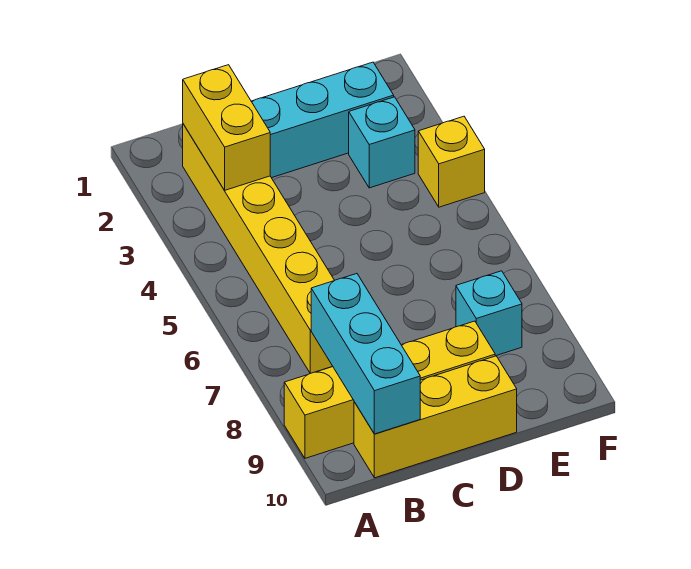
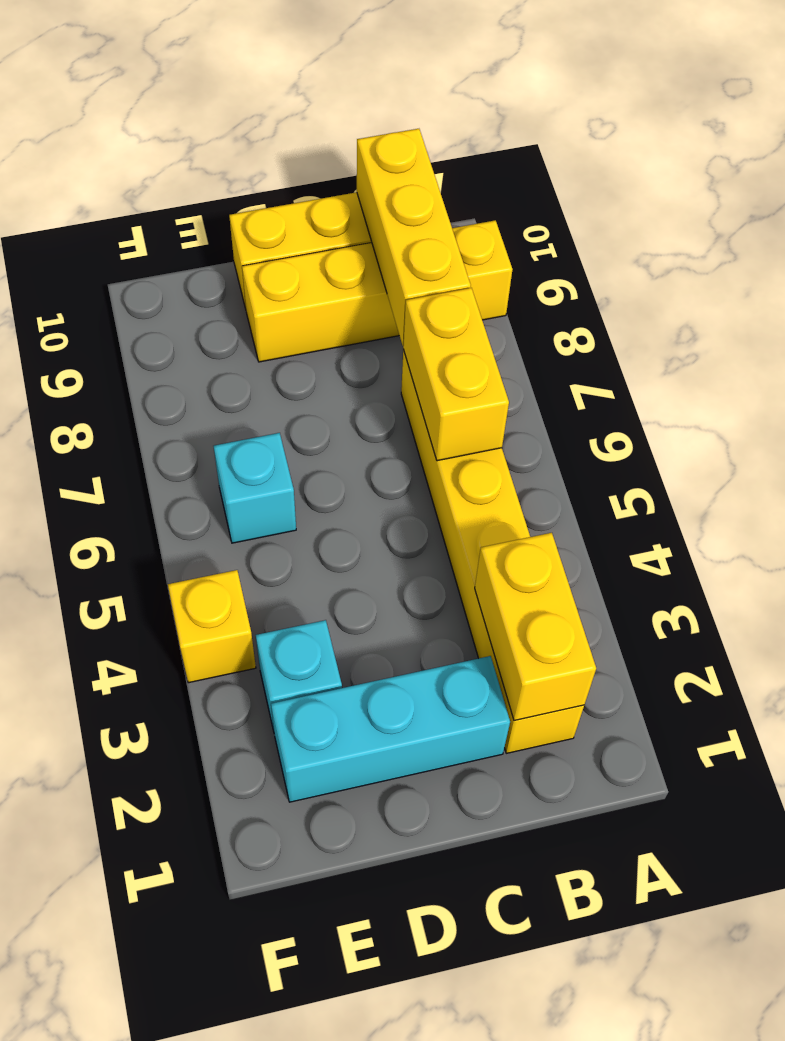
none -> yellow brick B6:B7 level 2
cyan brick B8:B10 level 2 -> yellow brick B8:B10 level 2
cyan brick E8 level 1 -> cyan brick E6 level 1

